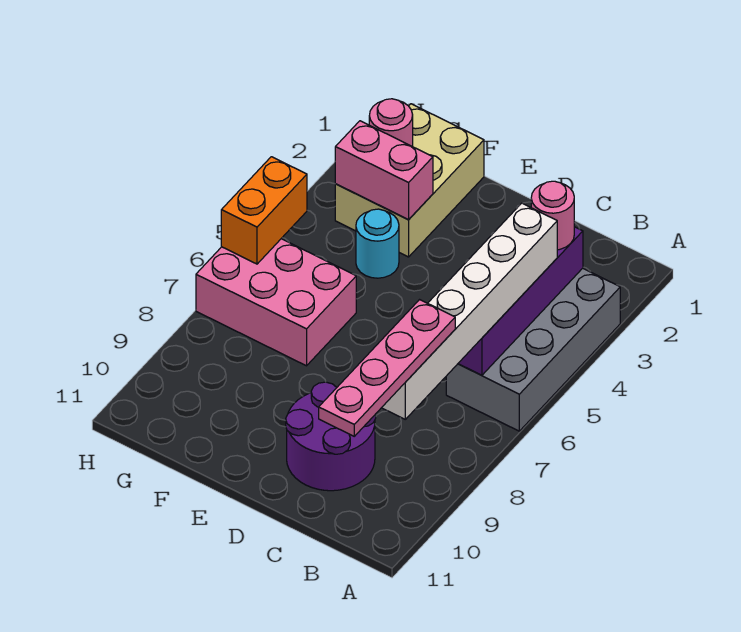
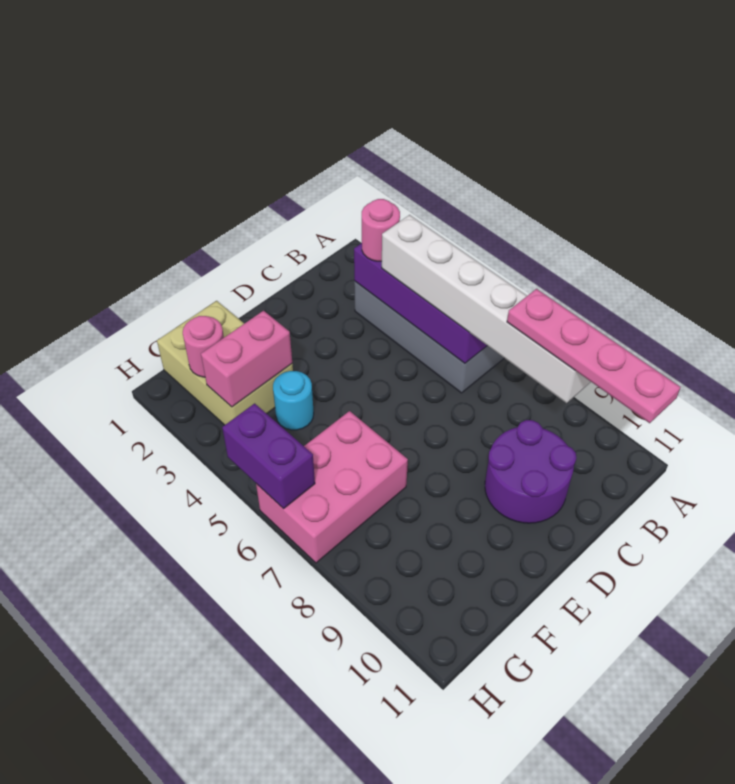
orange brick H5:H6 level 2 -> purple brick H5:H6 level 2

